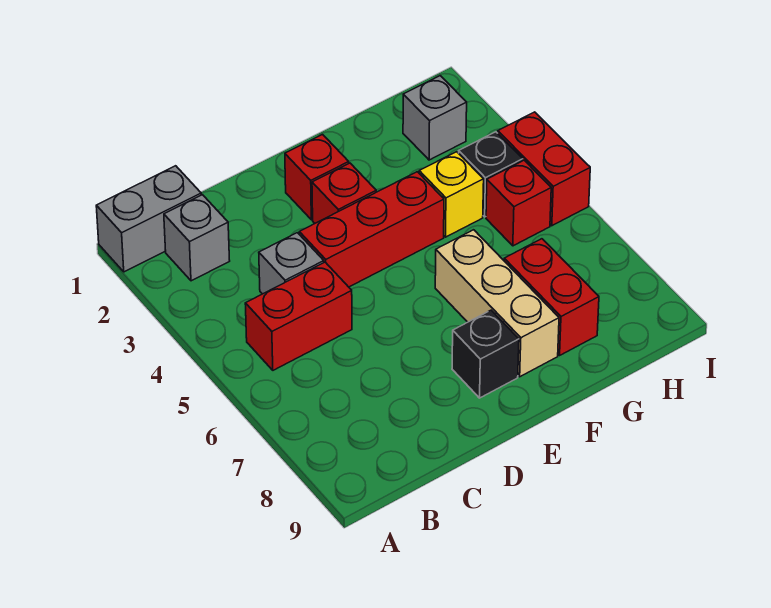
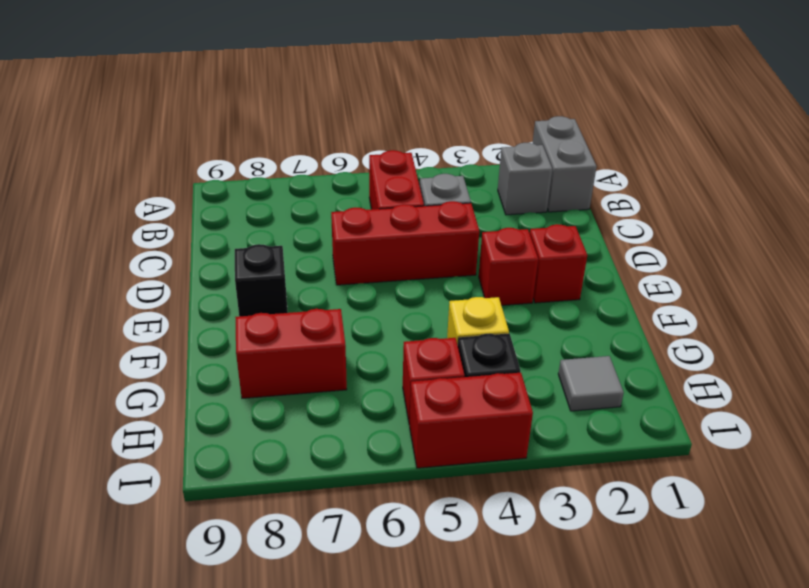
red brick D4:F4 level 1 -> red brick D4:D6 level 1
tan brick F6:F8 level 1 -> none
grey brick H2 level 1 -> grey tile H2 level 1

